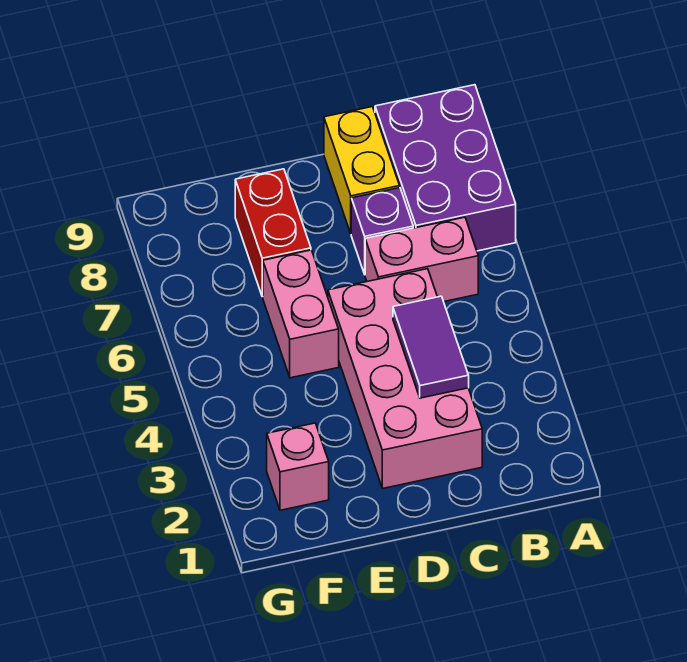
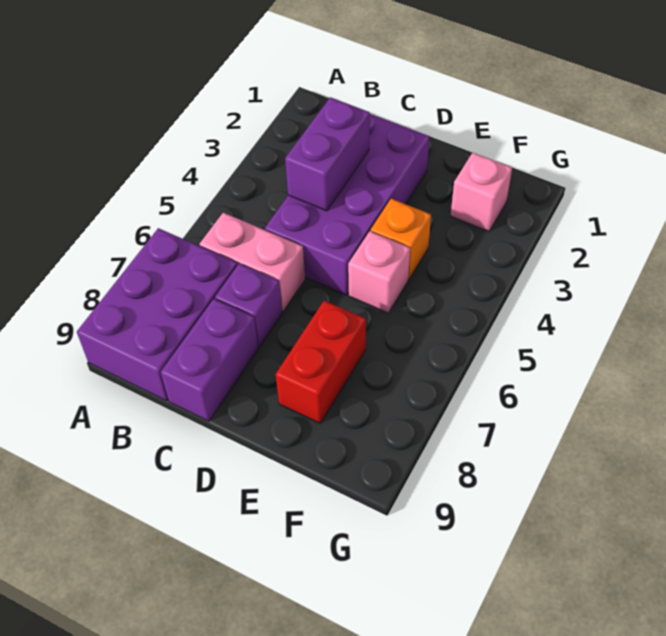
pink brick C2:D5 level 1 -> purple brick C2:D5 level 1
purple tile C3:C4 level 2 -> purple brick C3:C4 level 2
yellow brick C8:C9 level 1 -> purple brick C8:C9 level 1
none -> orange brick E4 level 1
pink brick E5:E6 level 1 -> pink brick E5 level 1

